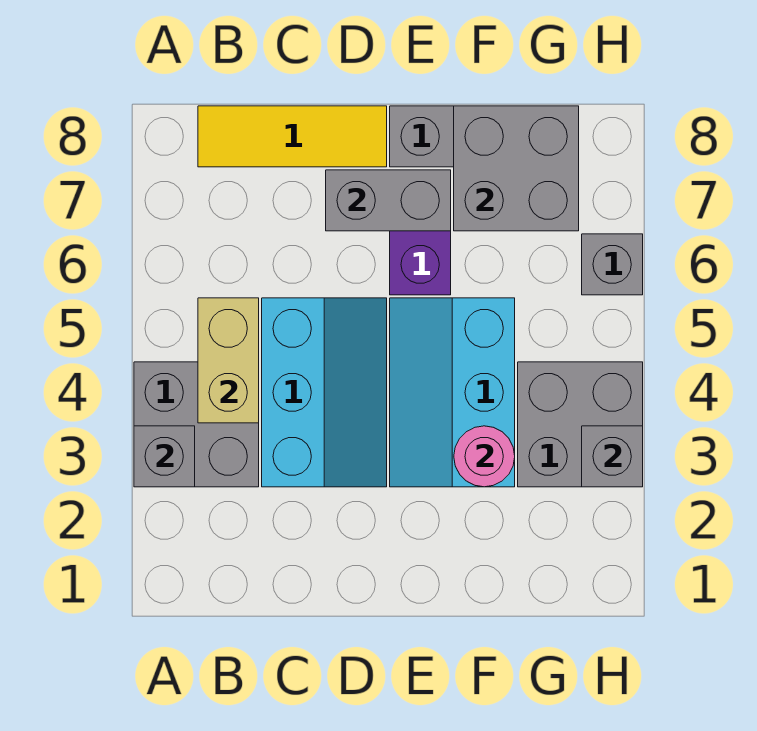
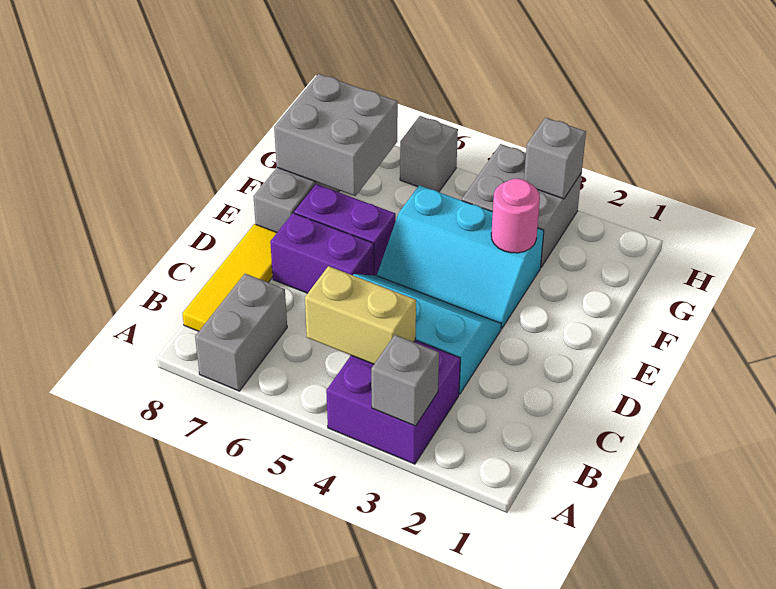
grey brick A3:B4 level 1 -> purple brick A3:B4 level 1
none -> purple brick D6:D7 level 1
grey brick D7:E7 level 2 -> grey brick A7:B7 level 1

